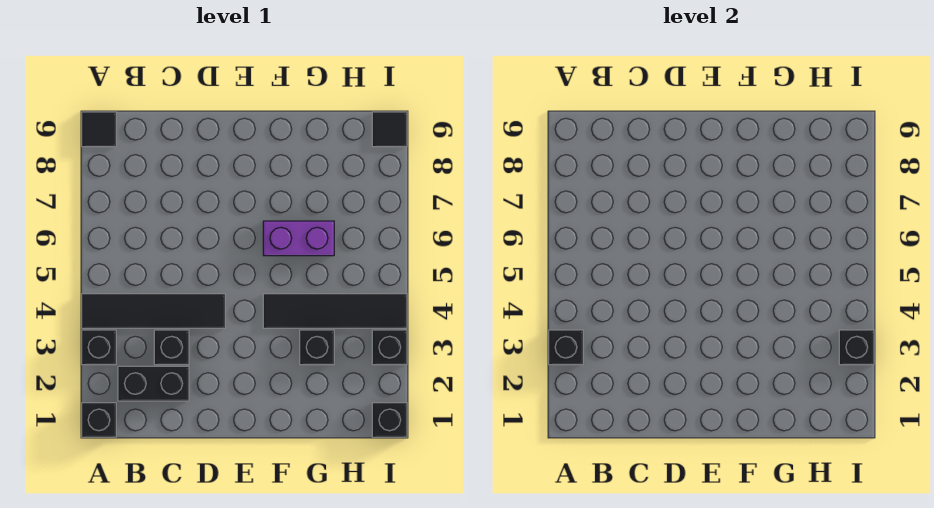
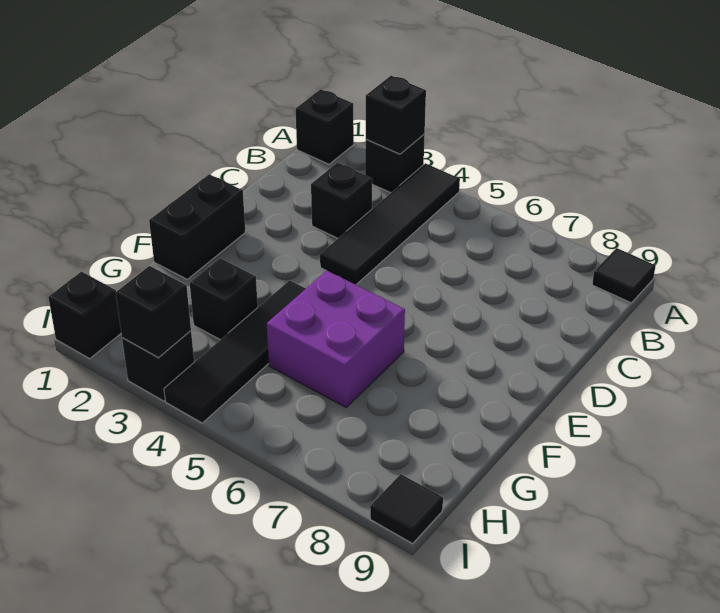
black brick B2:C2 level 1 -> black brick E1:F1 level 1
purple brick F6:G6 level 1 -> purple brick F5:G6 level 1

